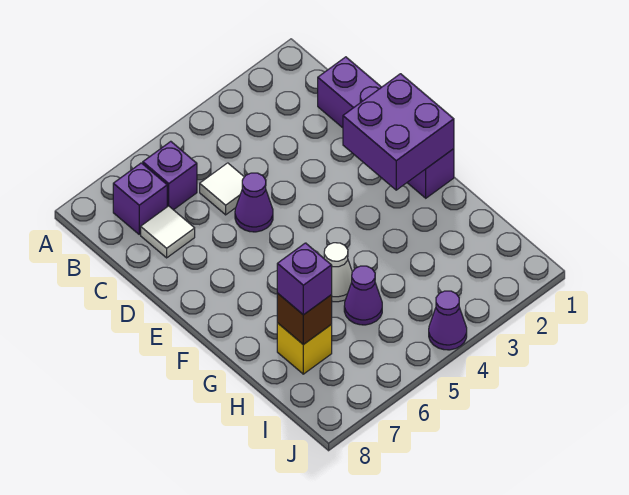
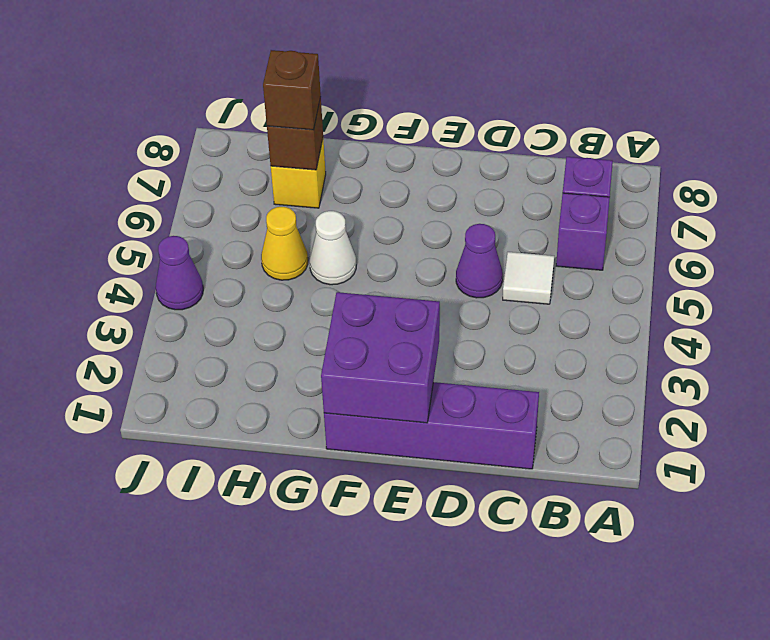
white tile C7 level 1 -> none
purple cone H5 level 1 -> yellow cone H5 level 1
purple brick H7 level 3 -> brown brick H7 level 3

